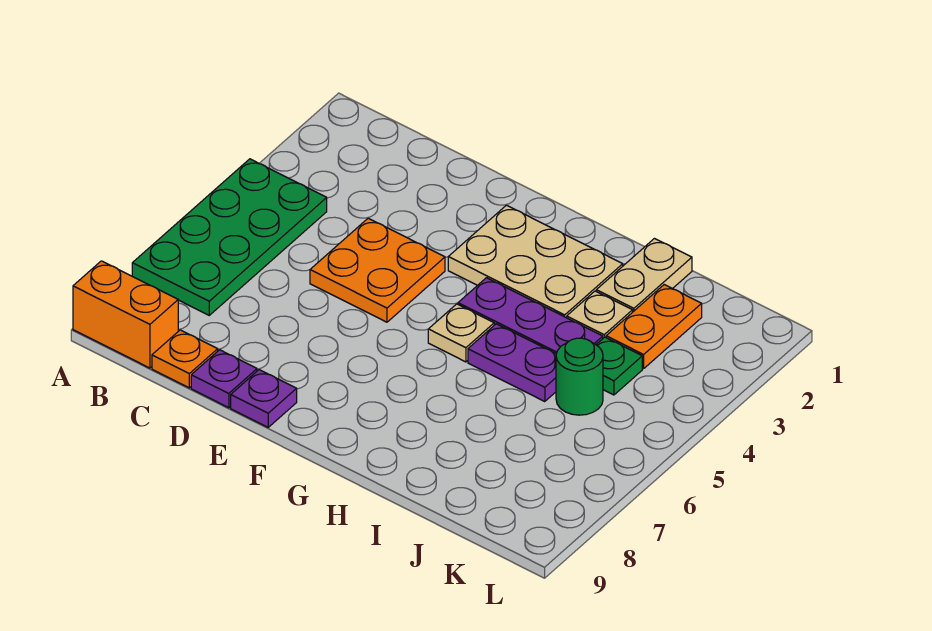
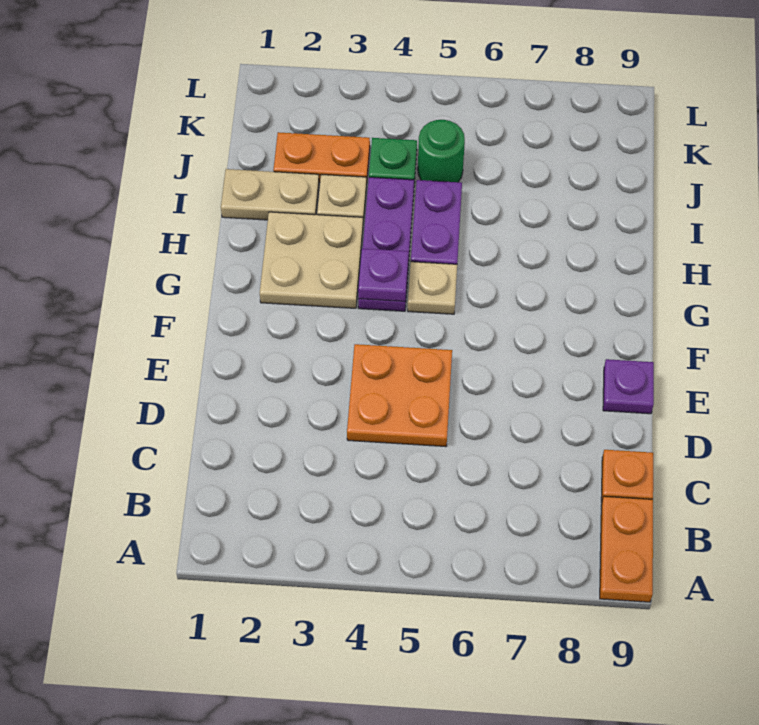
green plate A4:B7 level 1 -> none
orange brick A9:B9 level 1 -> orange plate A9:B9 level 1
purple plate D9 level 1 -> purple plate G4 level 2
tan plate F2:H3 level 1 -> tan plate G2:H3 level 1

